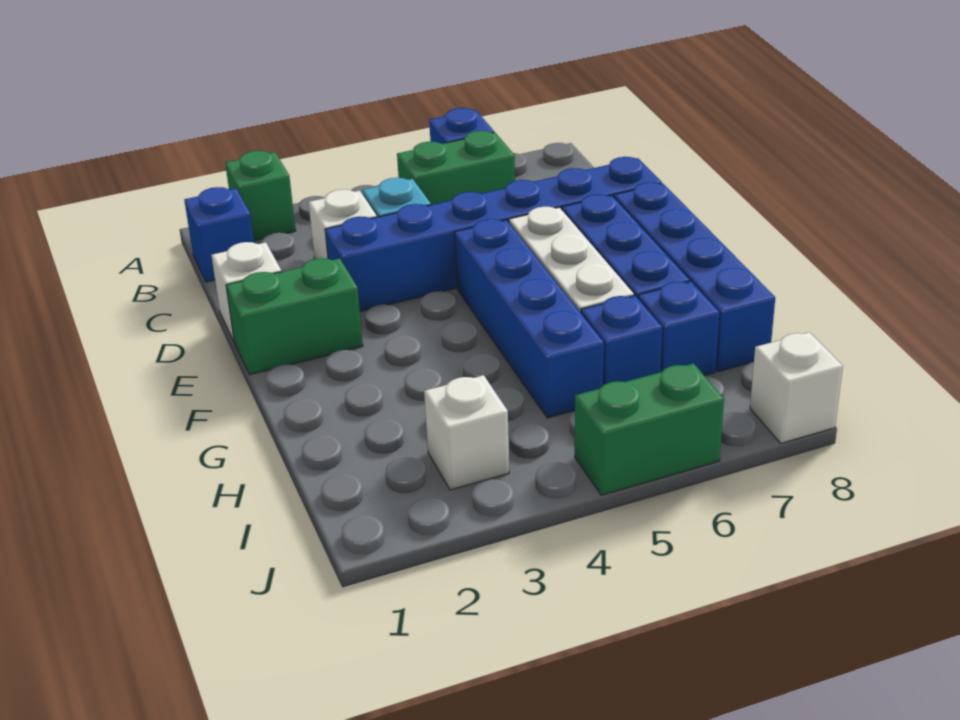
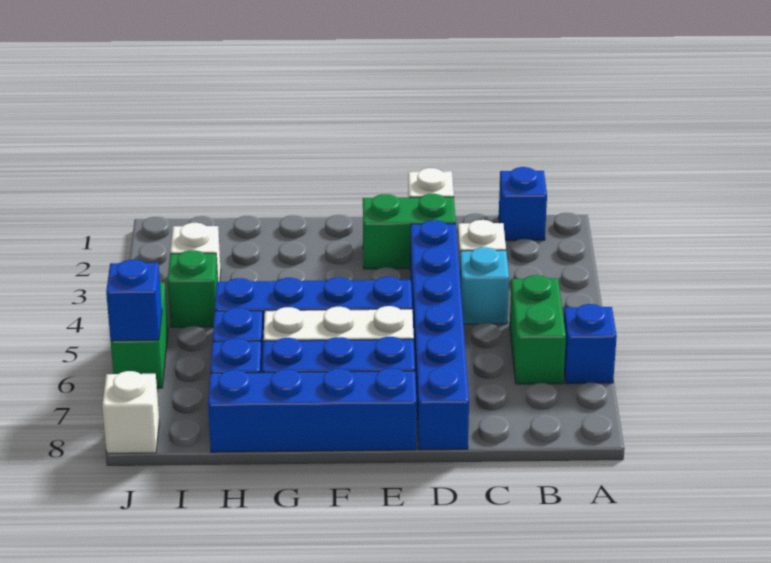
green brick A2 level 1 -> green brick I4 level 1
green brick E1:E2 level 1 -> green brick D2:E2 level 1
none -> blue brick J6 level 2

